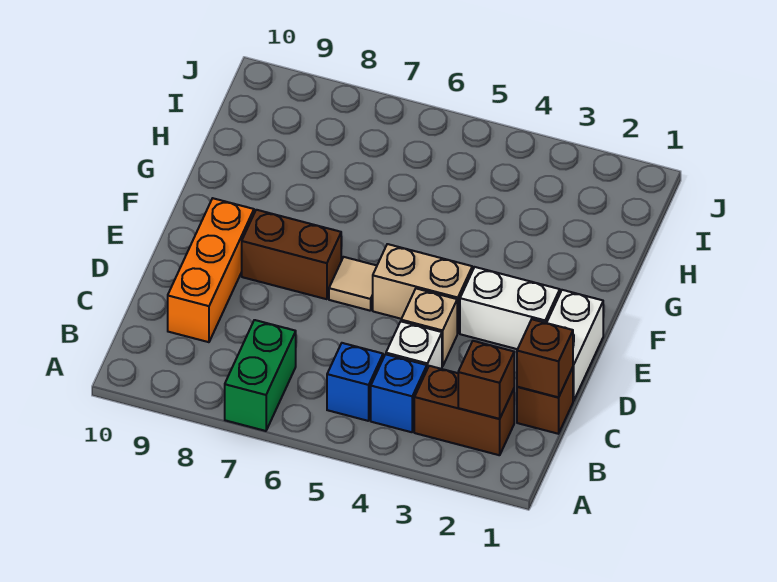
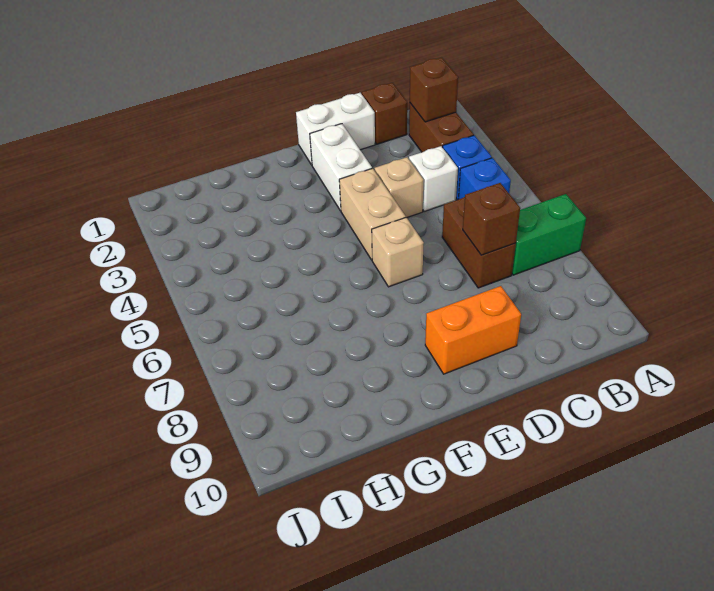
brown brick C1 level 2 -> brown brick C7 level 2
orange brick C9:E9 level 1 -> orange brick D9:E9 level 1
tan tile E6 level 1 -> tan brick E6 level 1
brown brick E7:E8 level 1 -> brown brick C6:C7 level 1

